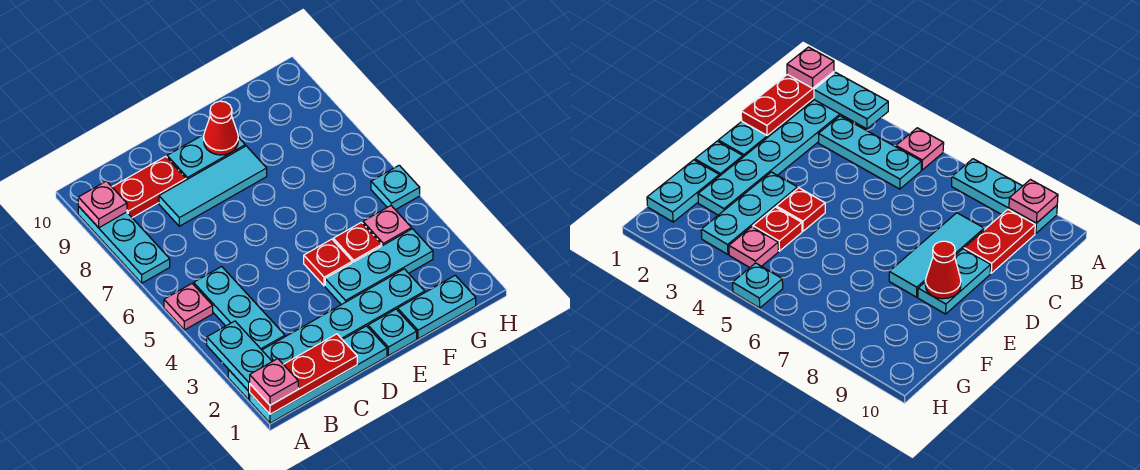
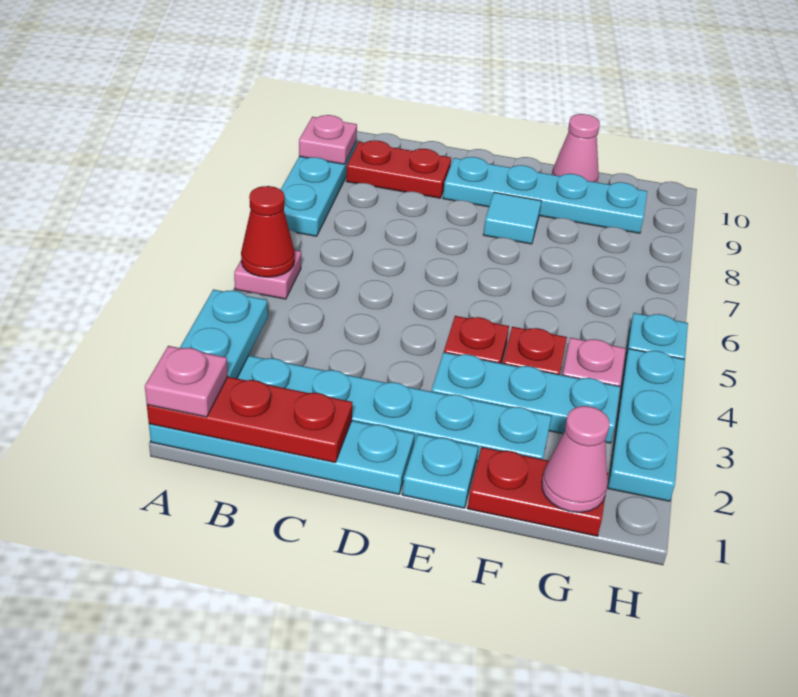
cyan plate B3:B5 level 1 -> cyan plate H2:H4 level 1
cyan tile C8:E8 level 1 -> cyan tile E8 level 1
cyan plate D9:E9 level 1 -> cyan plate D9:G9 level 1
red cone E9 level 2 -> red cone A5 level 2
cyan plate F1:G1 level 1 -> red plate F1:G1 level 1
none -> pink cone F10 level 1
none -> pink cone G1 level 2

